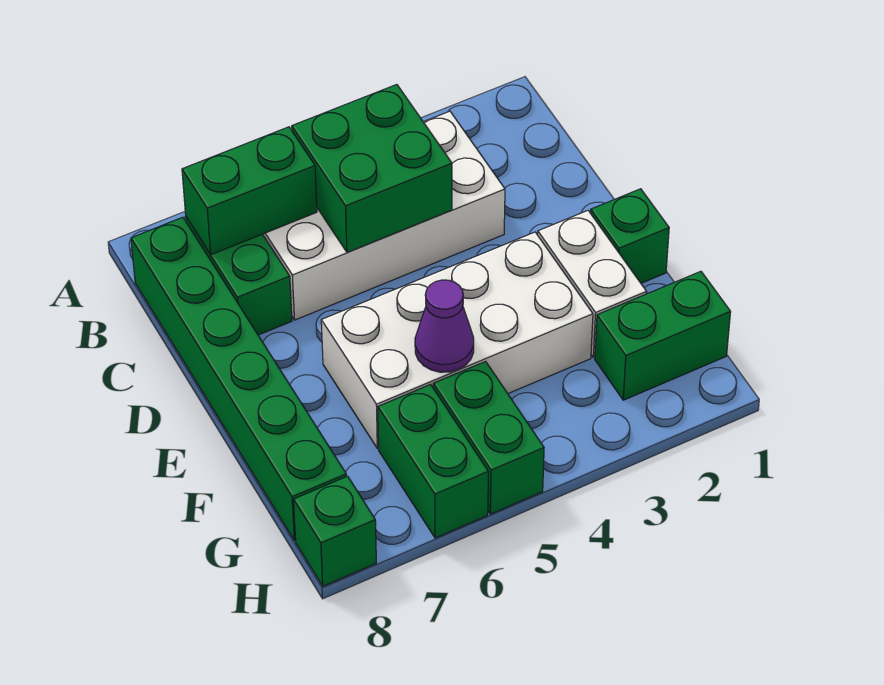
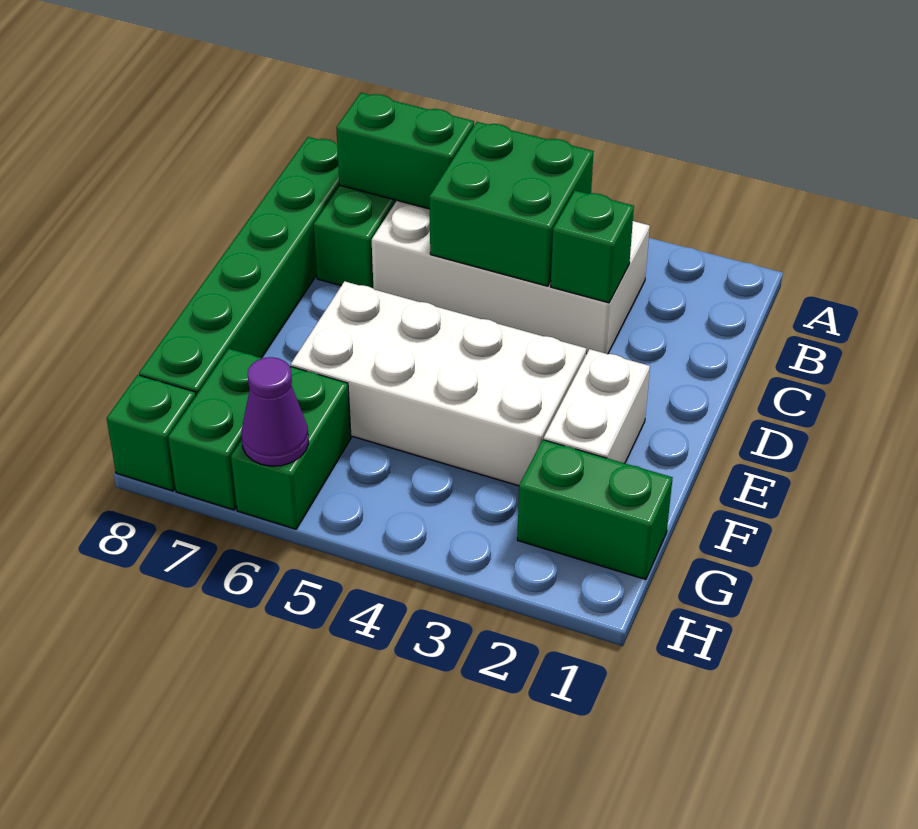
green brick E1 level 1 -> green brick C3 level 2
purple cone F5 level 2 -> purple cone H6 level 2
green brick G5:H5 level 1 -> green brick G7:H7 level 1

